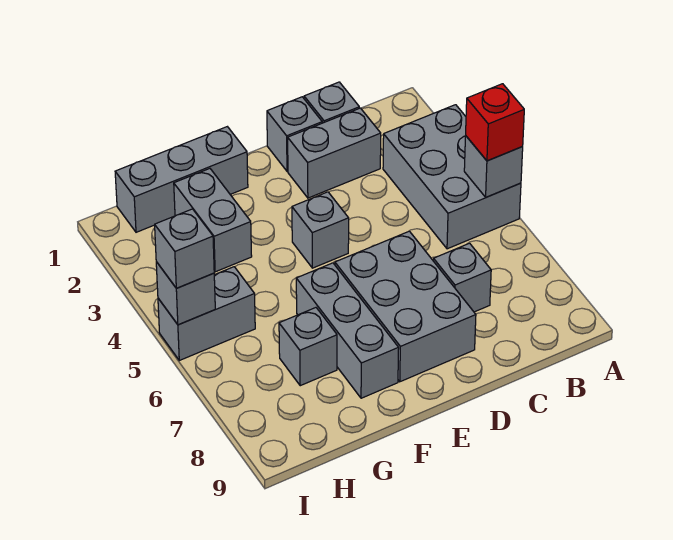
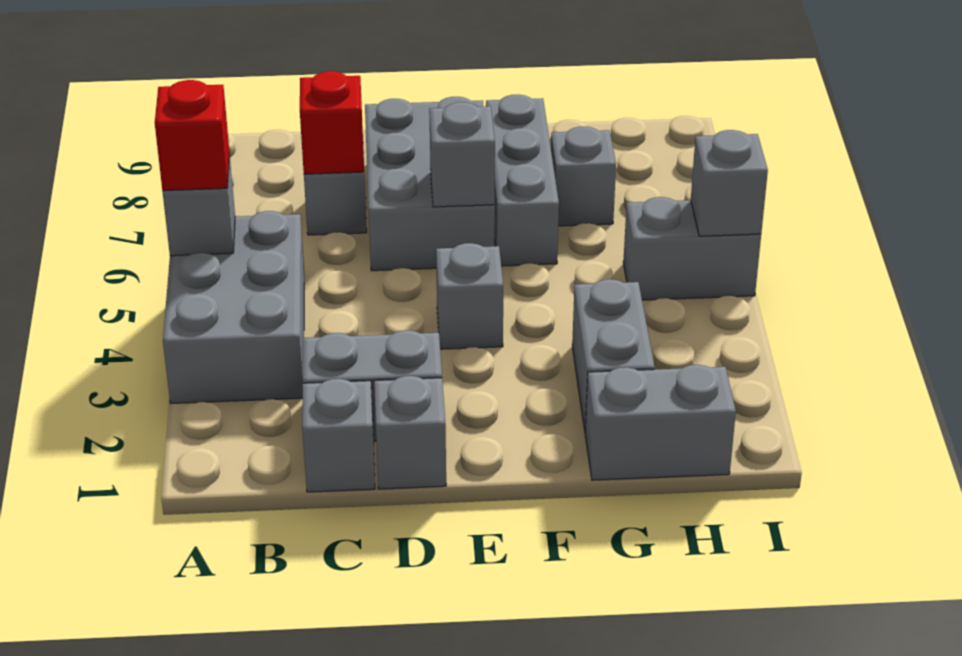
none -> red brick C7 level 2
grey brick F1:H1 level 1 -> grey brick G1:H1 level 1
grey brick I5 level 3 -> grey brick E6 level 2

